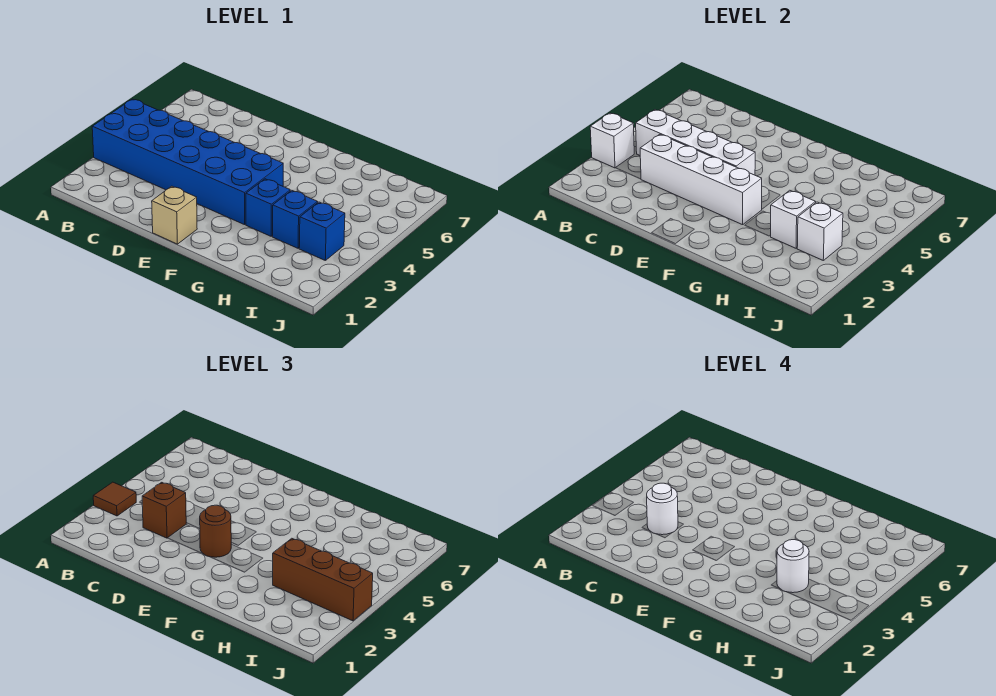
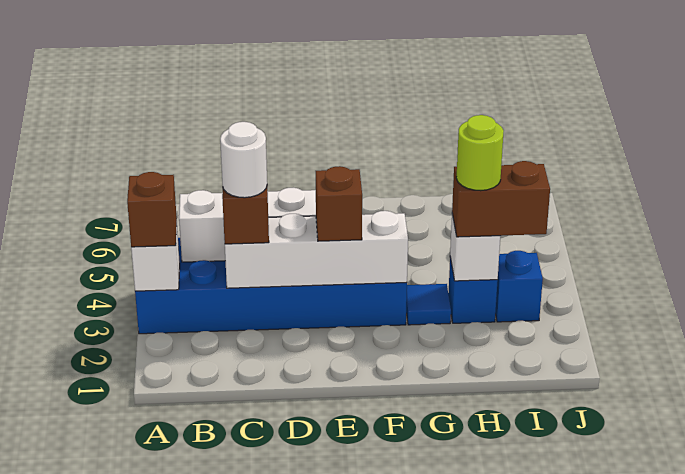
brown tile A3 level 3 -> brown brick A3 level 3
tan brick E1 level 1 -> none
brown round brick E3 level 3 -> brown brick E3 level 3
blue brick G3 level 1 -> blue tile G3 level 1
brown brick H3:J3 level 3 -> brown brick H3:I3 level 3
white round brick H3 level 4 -> lime round brick H3 level 4
white brick I3 level 2 -> none

